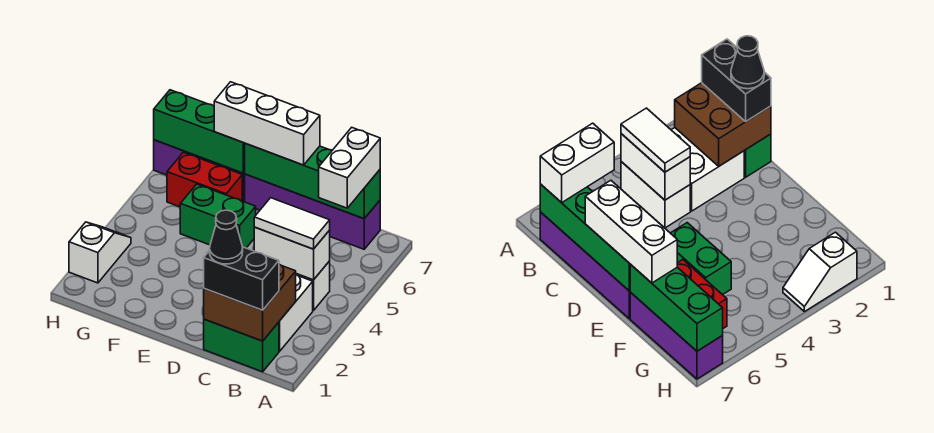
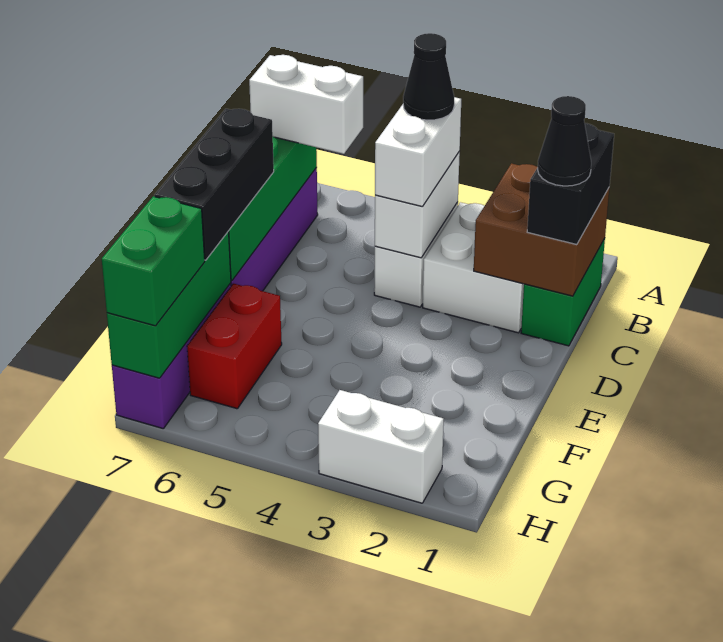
white tile B4:C4 level 3 -> white brick B4:C4 level 3
none -> black cone B4 level 4
white brick D7:F7 level 3 -> black brick D7:F7 level 3
green brick E5:F5 level 1 -> green brick G7:H7 level 3
white slope H2:H3 level 1 top 2 -> white brick H2:H3 level 1

